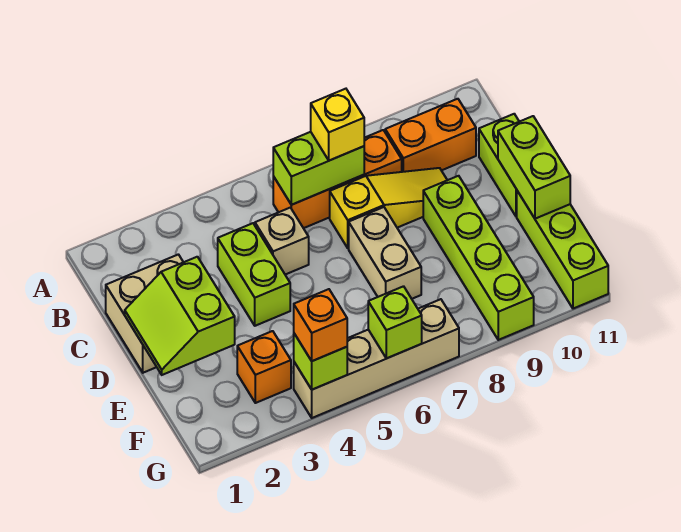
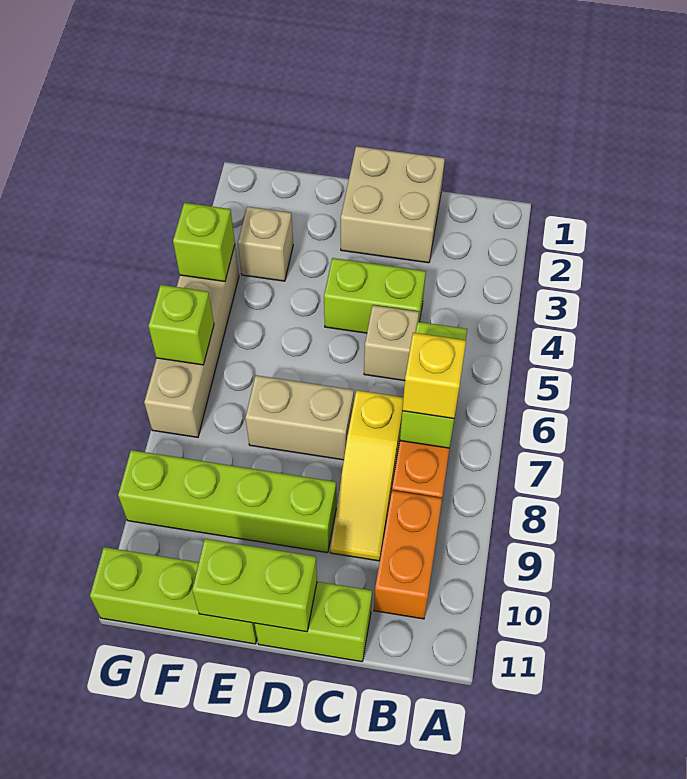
lime slope D1:E2 level 2 top 2 -> none
orange brick F3 level 1 -> tan brick F3 level 1
orange brick G4 level 3 -> none

